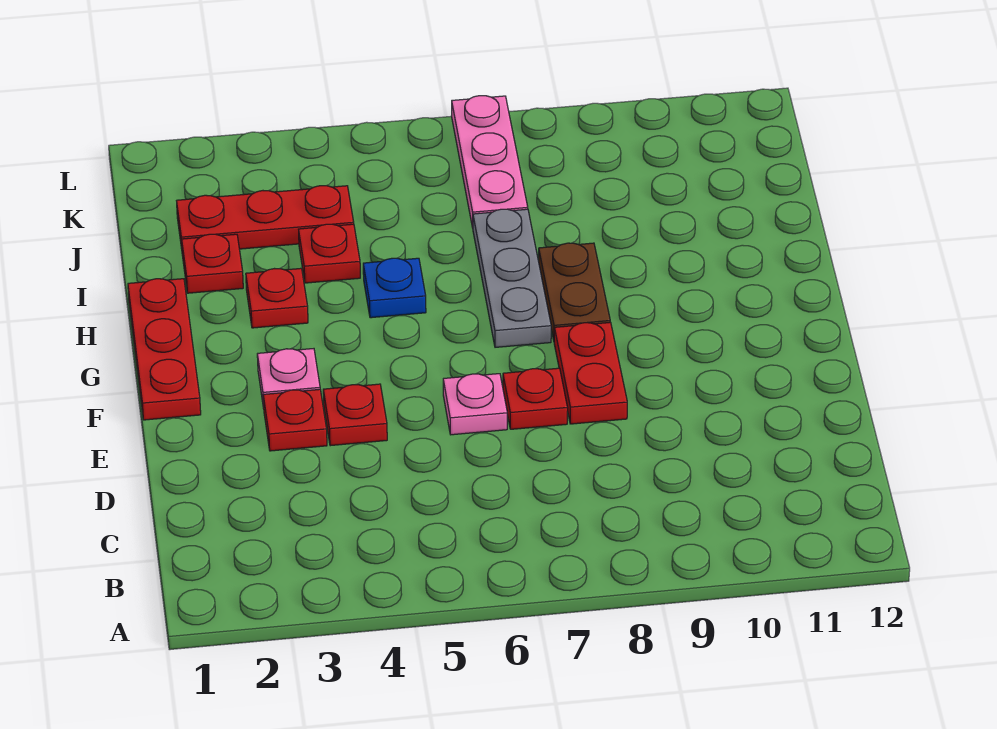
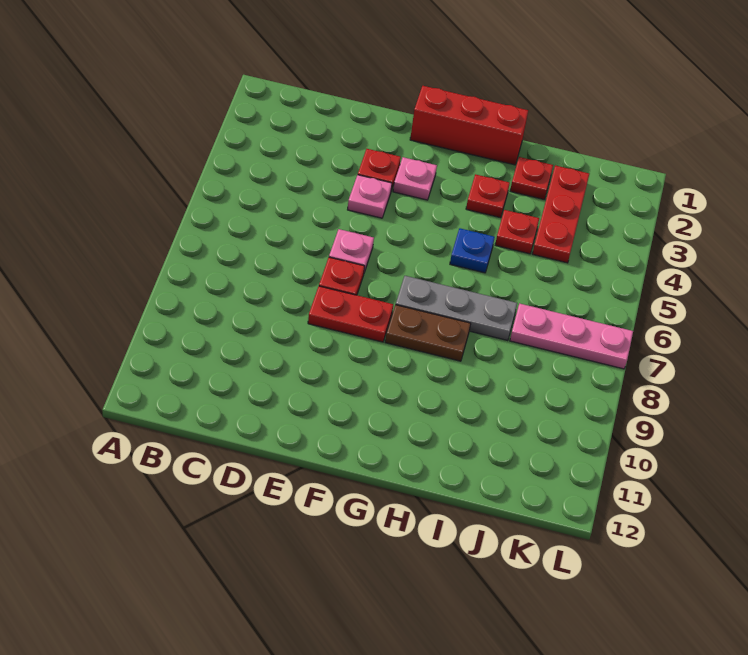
red plate E4 level 1 -> pink plate E4 level 1
red plate F1:H1 level 1 -> red brick F1:H1 level 1

